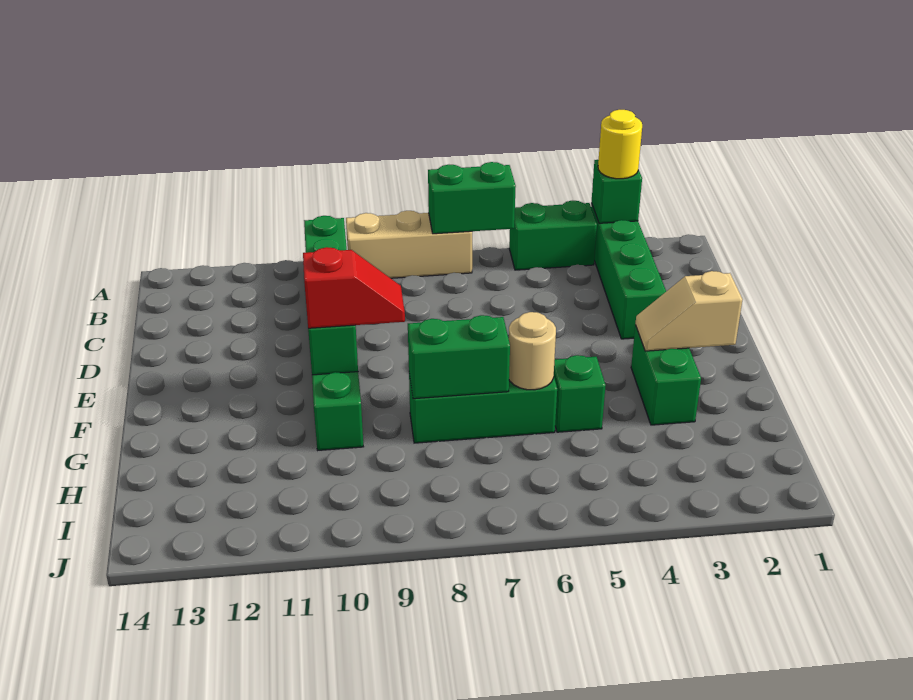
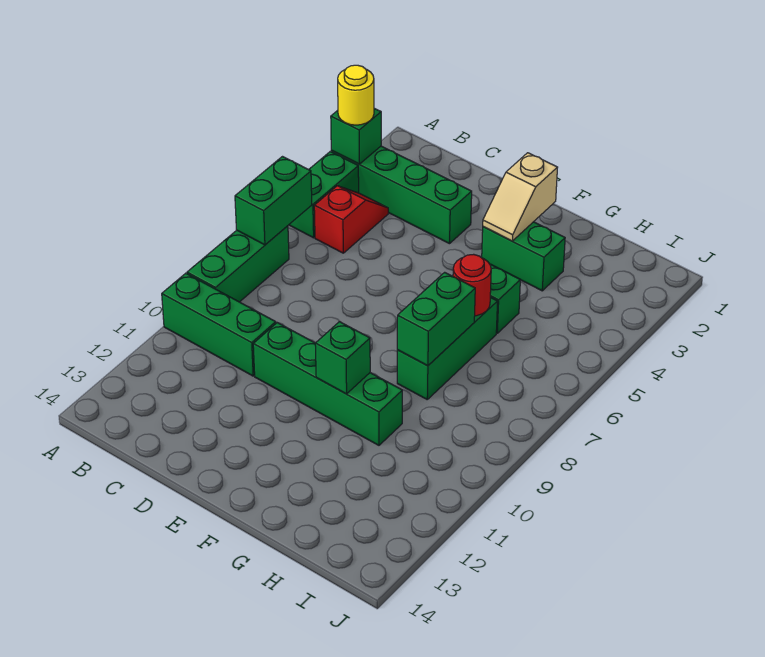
tan brick A7:A9 level 1 -> green brick A7:A9 level 1
red slope F9:F10 level 3 top 10 -> red slope B4:B5 level 1 top 5
tan round brick G6 level 2 -> red round brick G6 level 2

